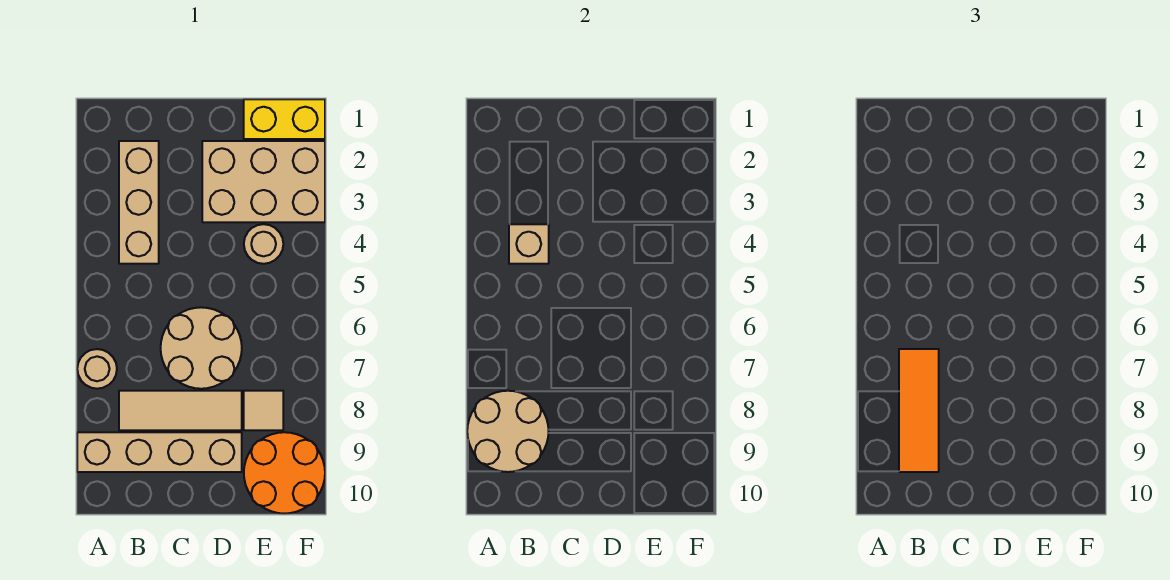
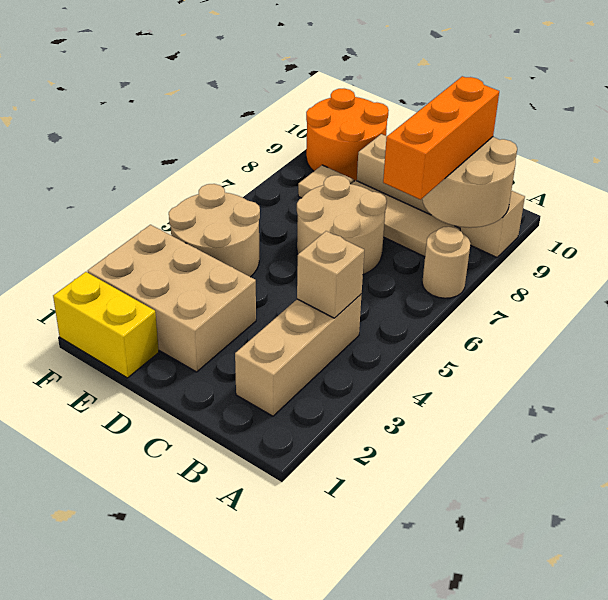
orange tile B7:B9 level 3 -> orange brick B7:B9 level 3
tan round brick E4 level 1 -> tan round brick E4:F5 level 1

